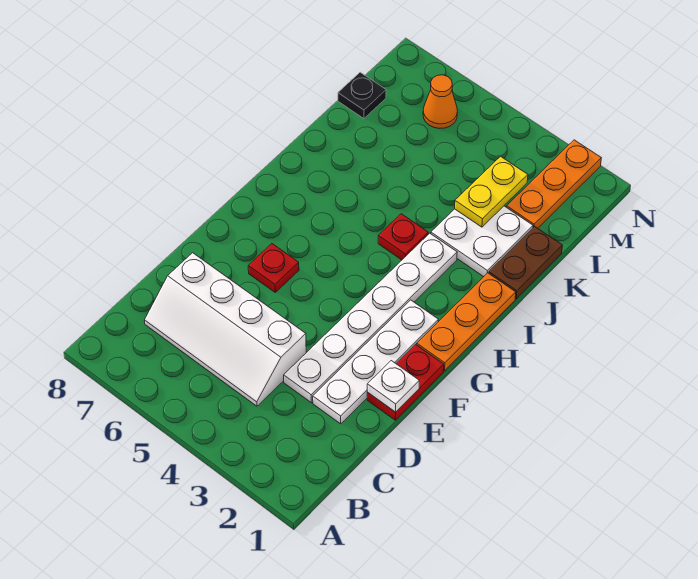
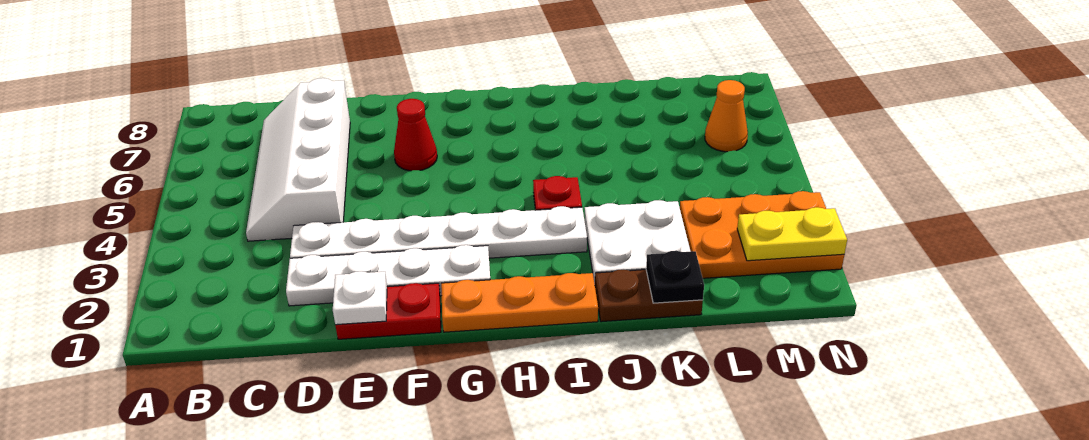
red plate F6 level 1 -> red cone F6 level 1
yellow plate K3:L3 level 2 -> yellow plate M2:N2 level 2
orange plate L2:N2 level 1 -> orange plate L2:N3 level 1
black plate L8 level 1 -> black plate K1 level 2

